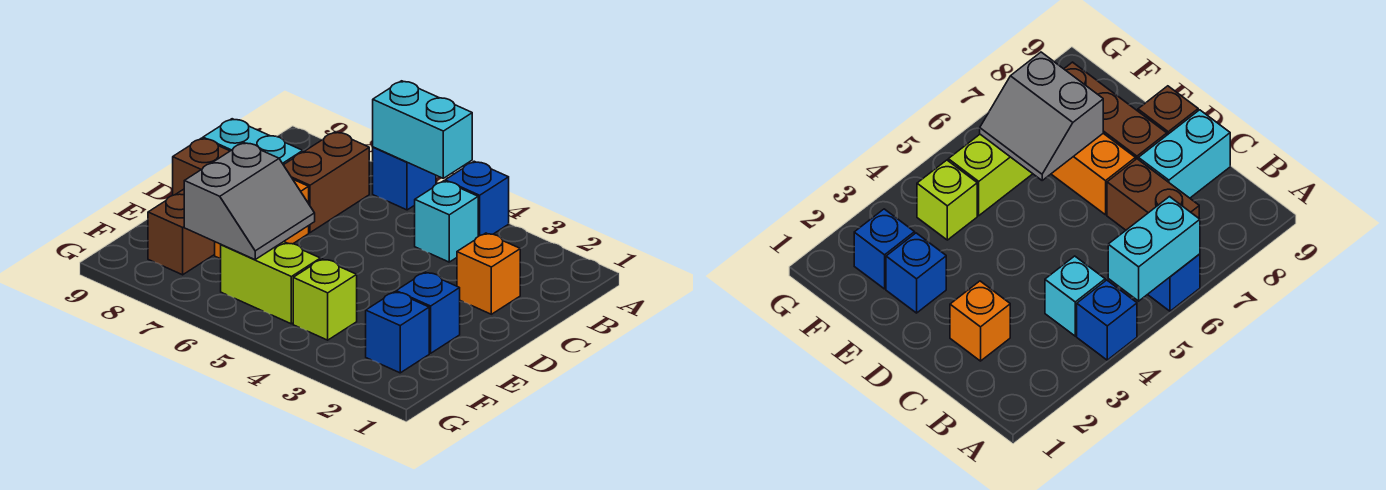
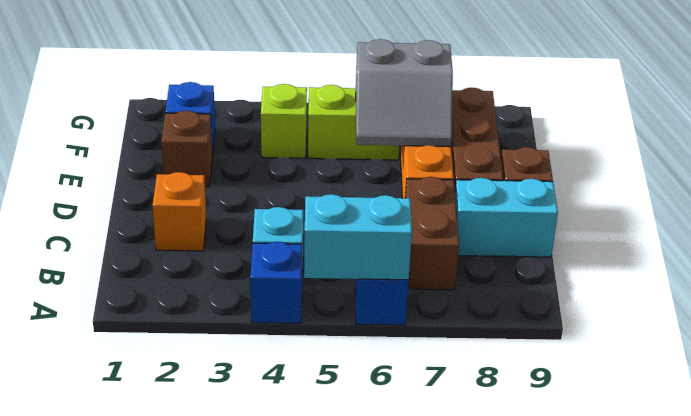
blue brick E2 level 1 -> brown brick E2 level 1
grey slope E6:F7 level 2 top 7 -> grey slope E6:F7 level 2 top F

